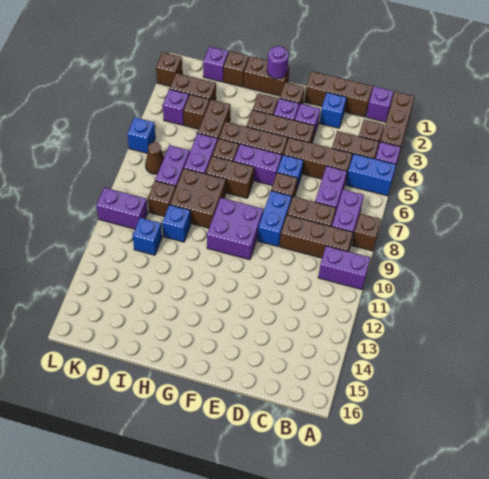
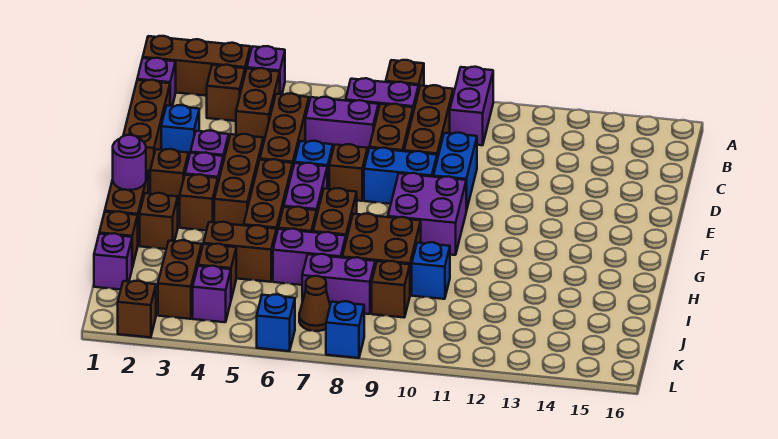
blue brick A5:B5 level 1 -> blue brick D10:E10 level 1
none -> brown brick H2 level 1
blue brick J11 level 1 -> blue brick L8 level 1
purple brick K10:L10 level 1 -> none

